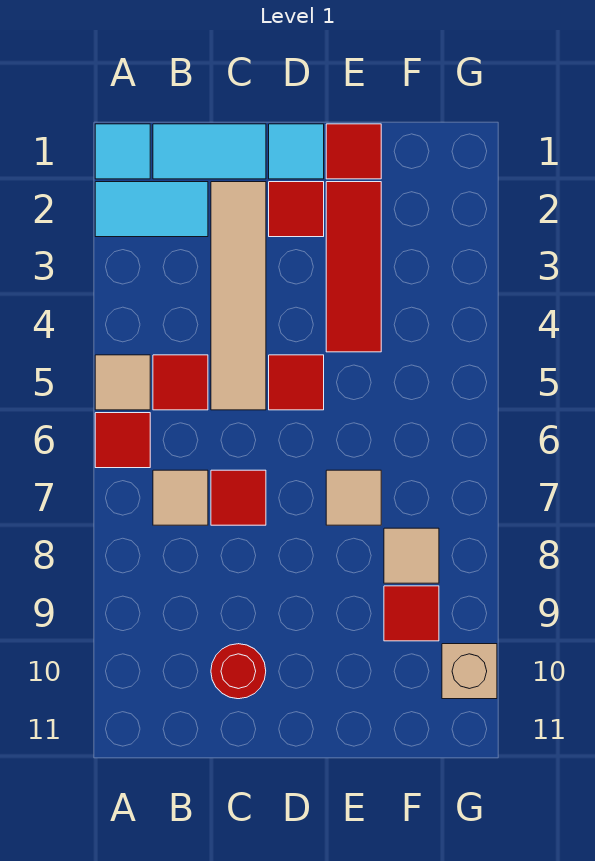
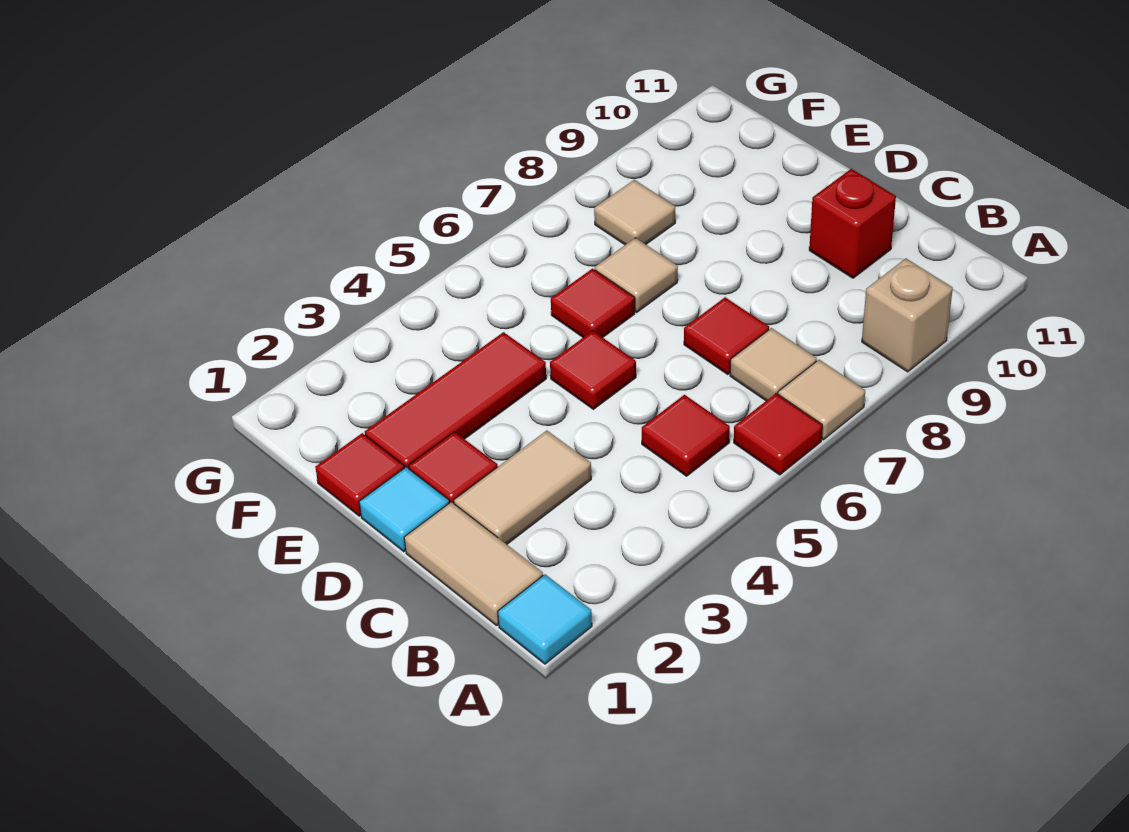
cyan tile A2:B2 level 1 -> none
tan tile A5 level 1 -> tan tile A7 level 1
cyan tile B1:C1 level 1 -> tan tile B1:C1 level 1
tan tile C2:C5 level 1 -> tan tile C2:C3 level 1
red round brick C10 level 1 -> red brick C10 level 1
red tile F9 level 1 -> red tile E6 level 1
tan brick G10 level 1 -> tan brick A9 level 1

